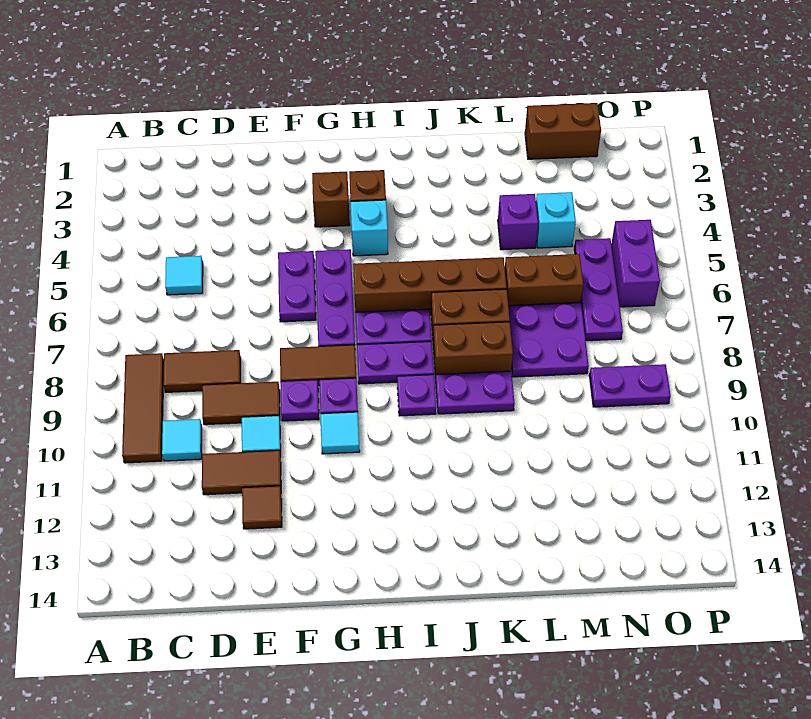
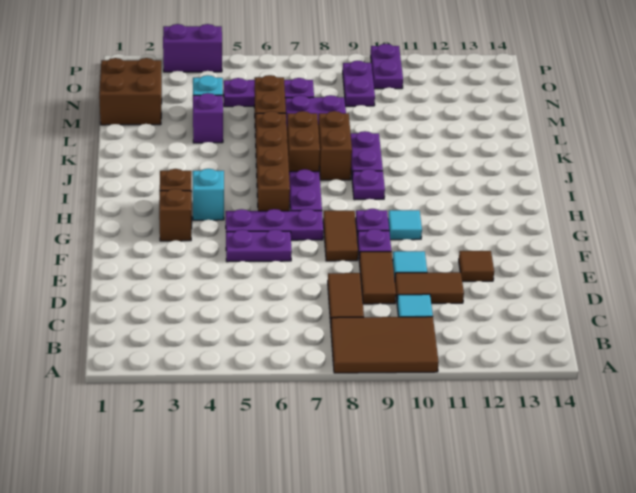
brown tile B8:B10 level 1 -> brown tile A8:B10 level 1
cyan tile C5 level 1 -> none
brown tile D11:E11 level 1 -> brown tile D10:D11 level 1
purple plate H8:I8 level 1 -> purple plate O10:P10 level 1
brown brick M1:N1 level 1 -> brown brick M1:N2 level 1
purple brick O5:O6 level 1 -> purple brick P3:P4 level 1

